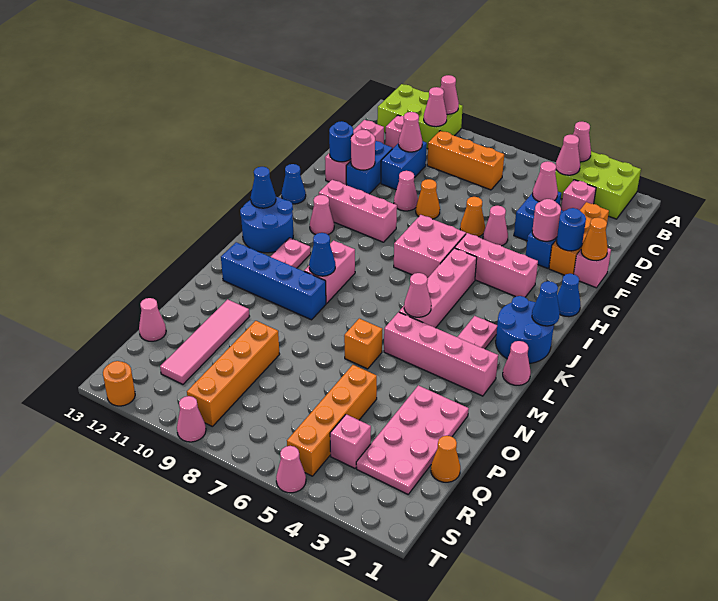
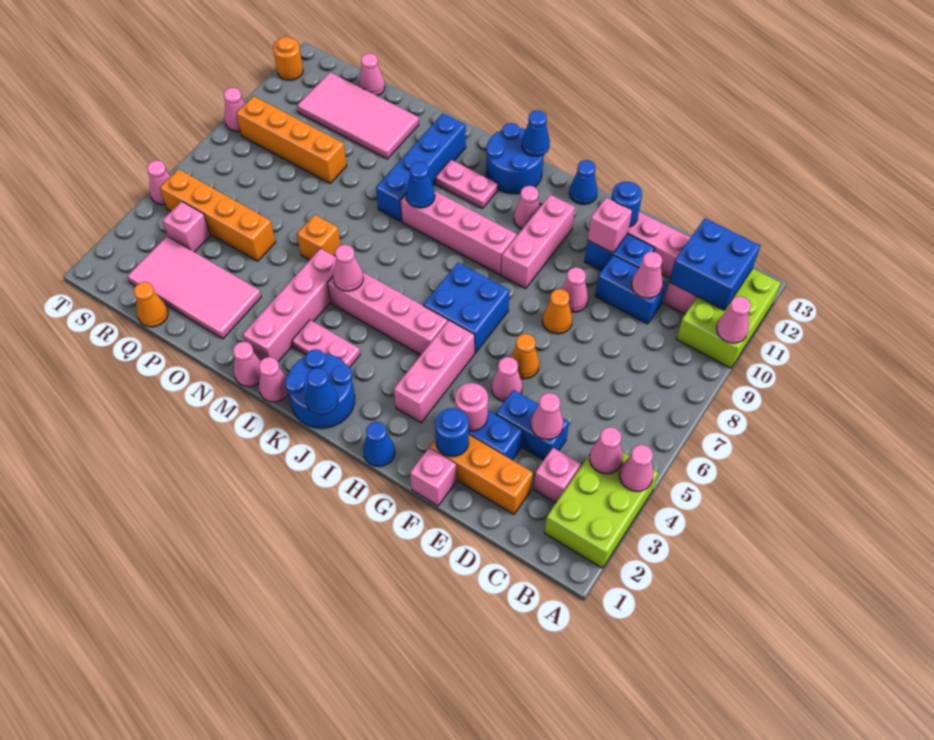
pink cone B10 level 2 -> pink cone M1 level 1
none -> blue brick B11:C12 level 2
orange brick C7:C9 level 1 -> none
orange cone F1 level 2 -> none
pink round brick F11 level 2 -> pink brick F11 level 2
pink brick H6:I7 level 1 -> blue brick H6:I7 level 1
pink brick K9:L9 level 1 -> pink brick I9:L9 level 1
pink plate O2:R3 level 1 -> pink tile O2:R3 level 1
pink tile O11:R11 level 1 -> pink tile O11:R12 level 1

